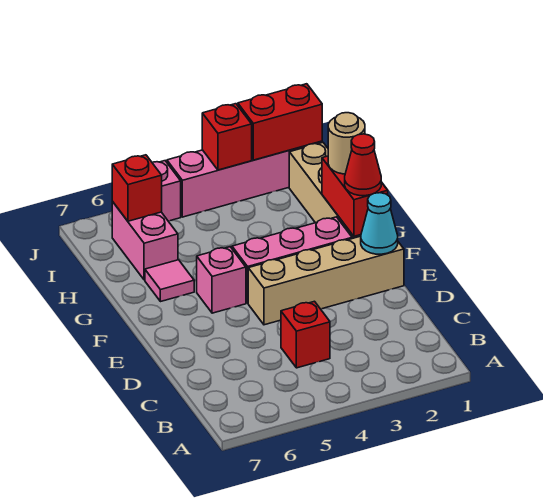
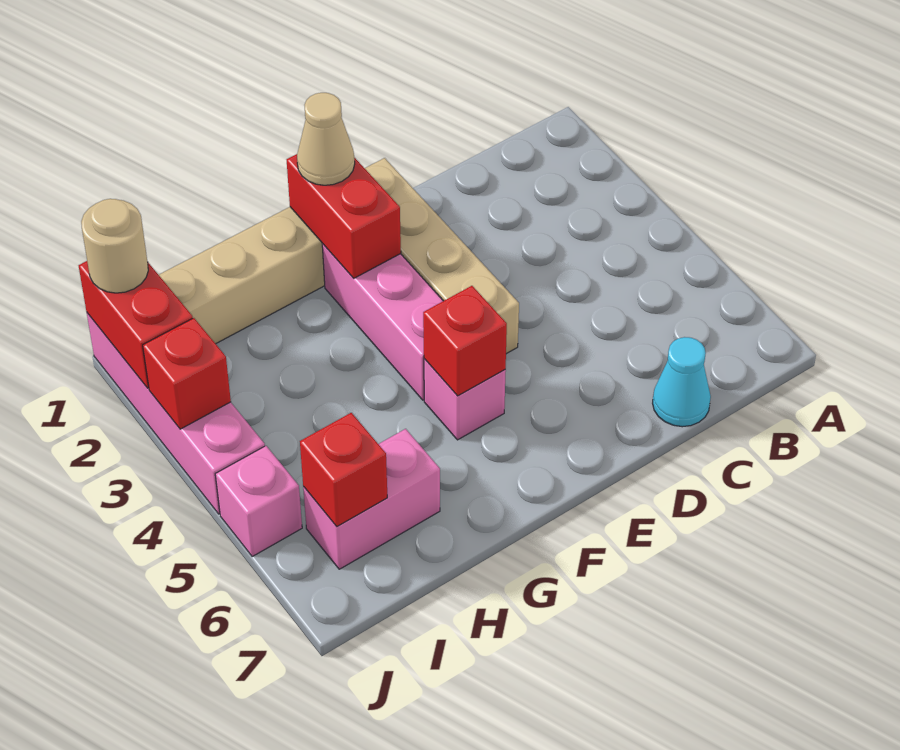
red brick C4 level 1 -> red brick F5 level 2
cyan cone E1 level 2 -> cyan cone C7 level 1
red brick F1:G1 level 2 -> red brick F1:F2 level 2
red cone F1 level 3 -> tan cone F1 level 3
tan round brick G1 level 3 -> tan round brick J1 level 3
pink tile G6 level 1 -> none

